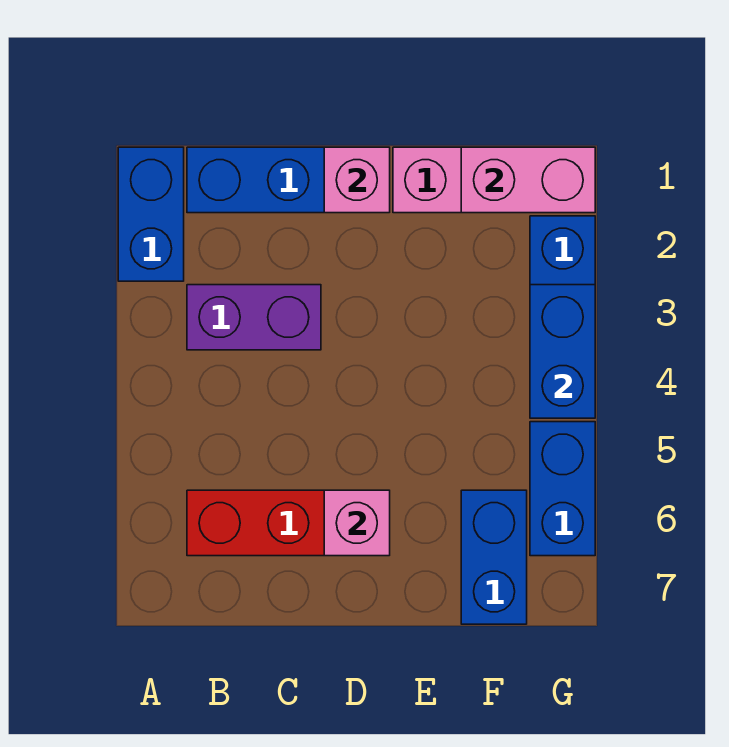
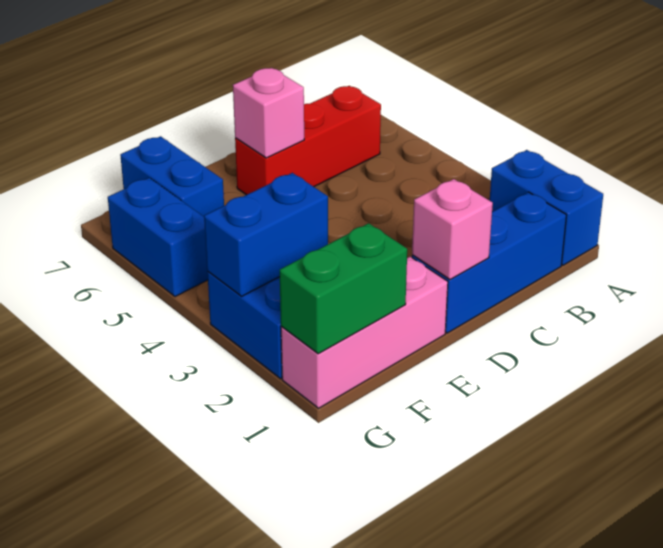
purple brick B3:C3 level 1 -> none
pink brick F1:G1 level 2 -> green brick F1:G1 level 2
blue brick G3:G4 level 2 -> blue brick F3:G3 level 2

